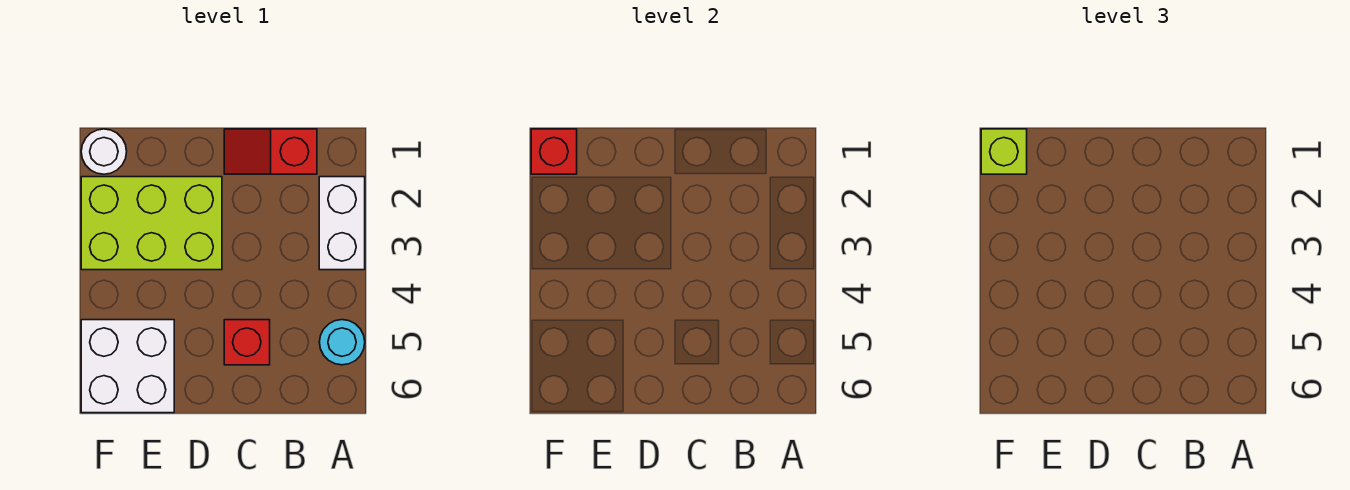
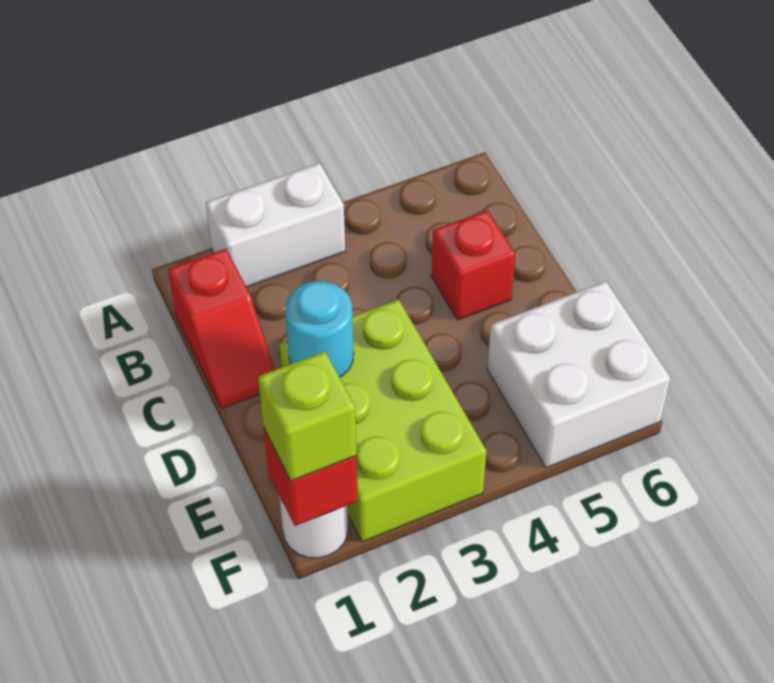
cyan round brick A5 level 1 -> cyan round brick D2 level 2

